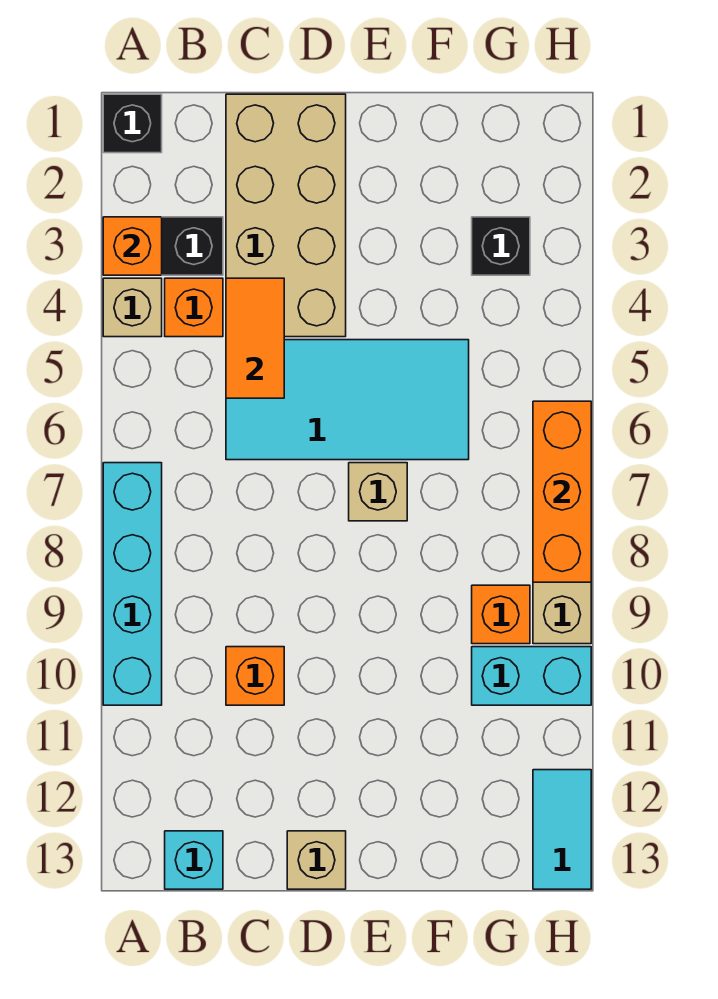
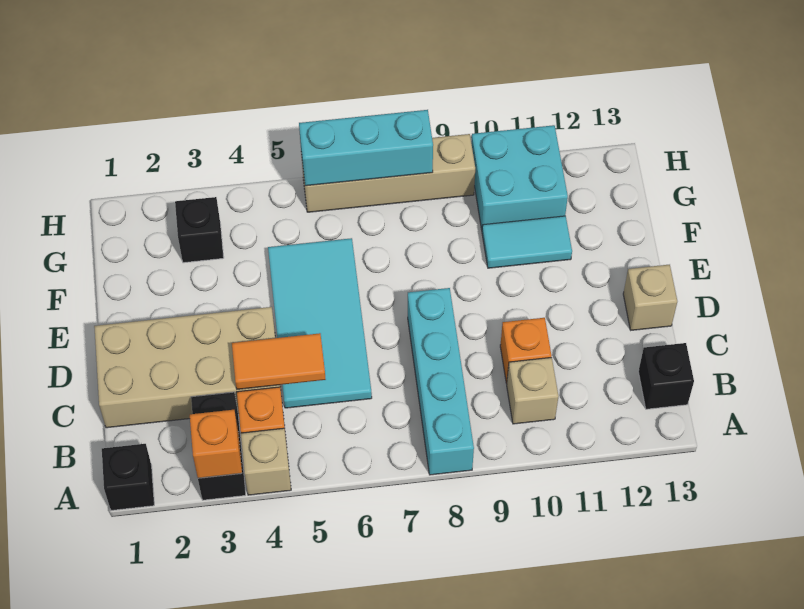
cyan brick A7:A10 level 1 -> cyan brick A8:D8 level 1
cyan brick B13 level 1 -> black brick B13 level 1
tan brick E7 level 1 -> tan brick B10 level 1
orange brick G9 level 1 -> none
cyan brick G10:H10 level 1 -> cyan brick G10:H11 level 1
orange brick H6:H8 level 2 -> cyan brick H6:H8 level 2
cyan tile H12:H13 level 1 -> cyan tile F10:F11 level 1

